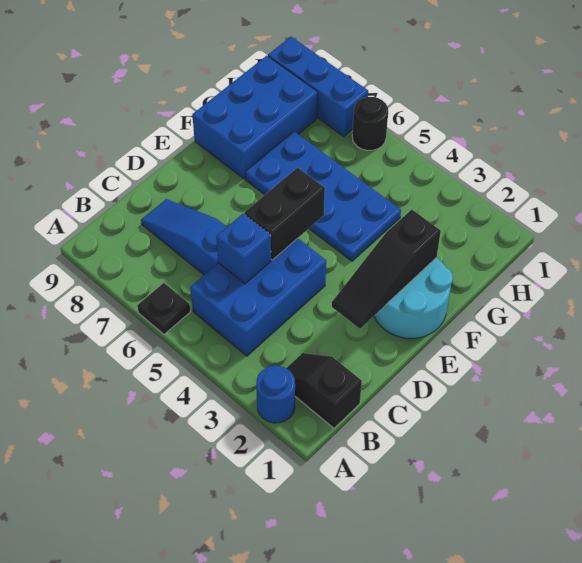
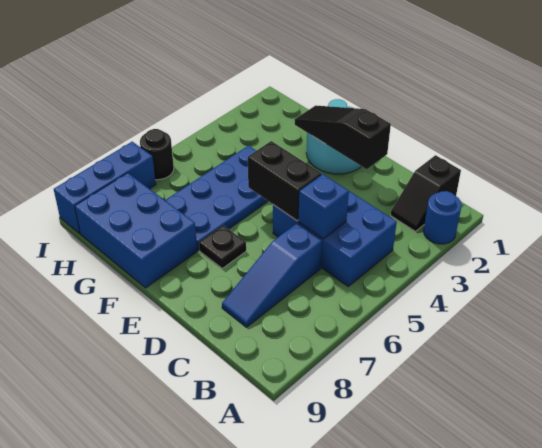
black plate A6 level 1 -> black plate E7 level 1
black slope D2:F2 level 2 top F -> black slope D2:F2 level 2 top D

